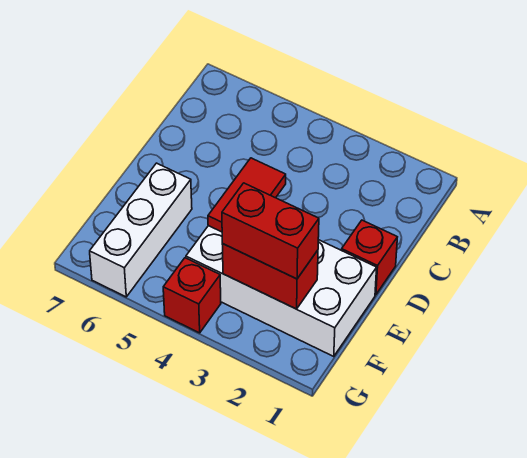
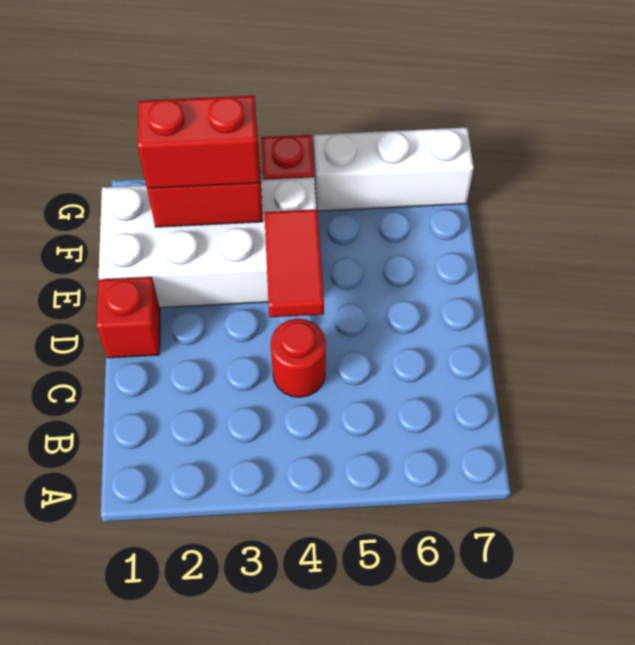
none -> red round brick C4 level 1
white brick E6:G6 level 1 -> white brick G5:G7 level 1

